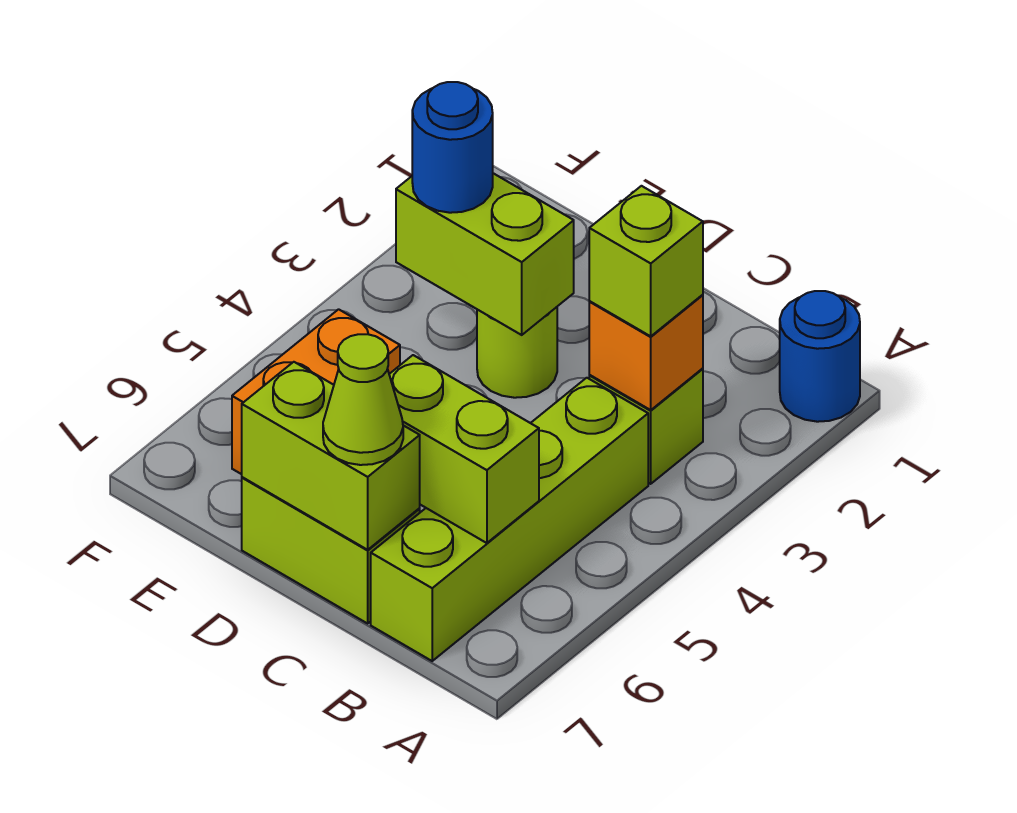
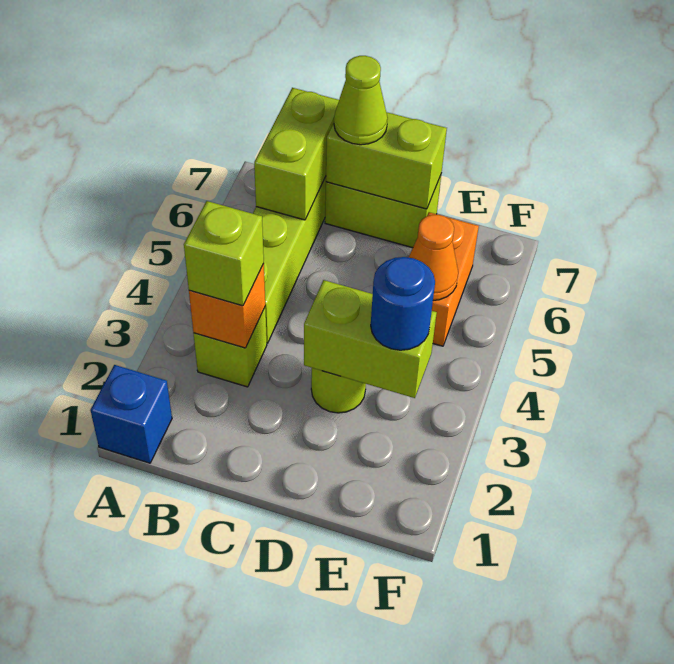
blue round brick A1 level 1 -> blue brick A1 level 1
lime brick B6:C6 level 2 -> lime brick B6:B7 level 2
none -> orange cone E5 level 2

